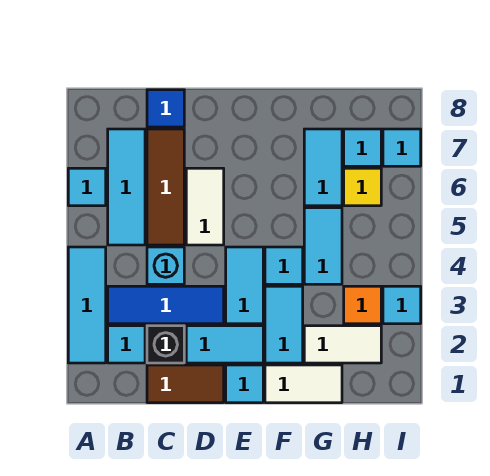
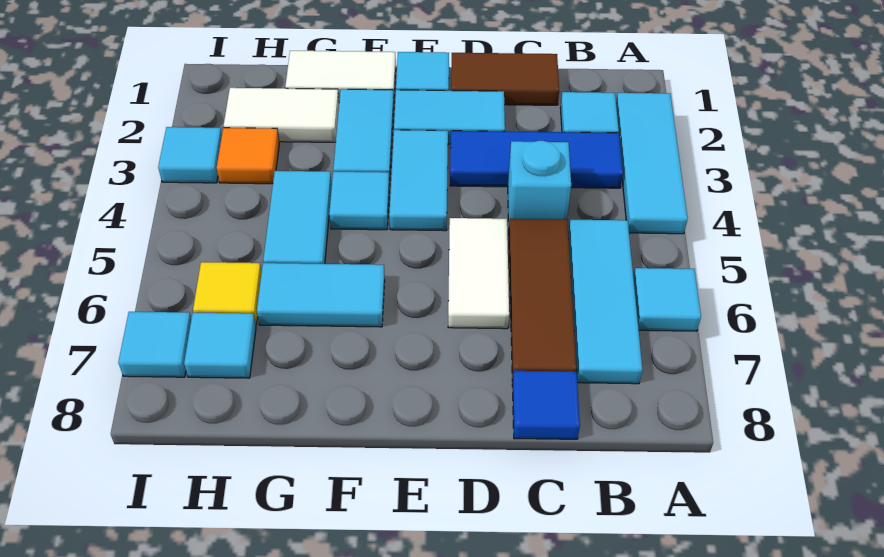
black brick C2 level 1 -> none
cyan tile G6:G7 level 1 -> cyan tile F6:G6 level 1

